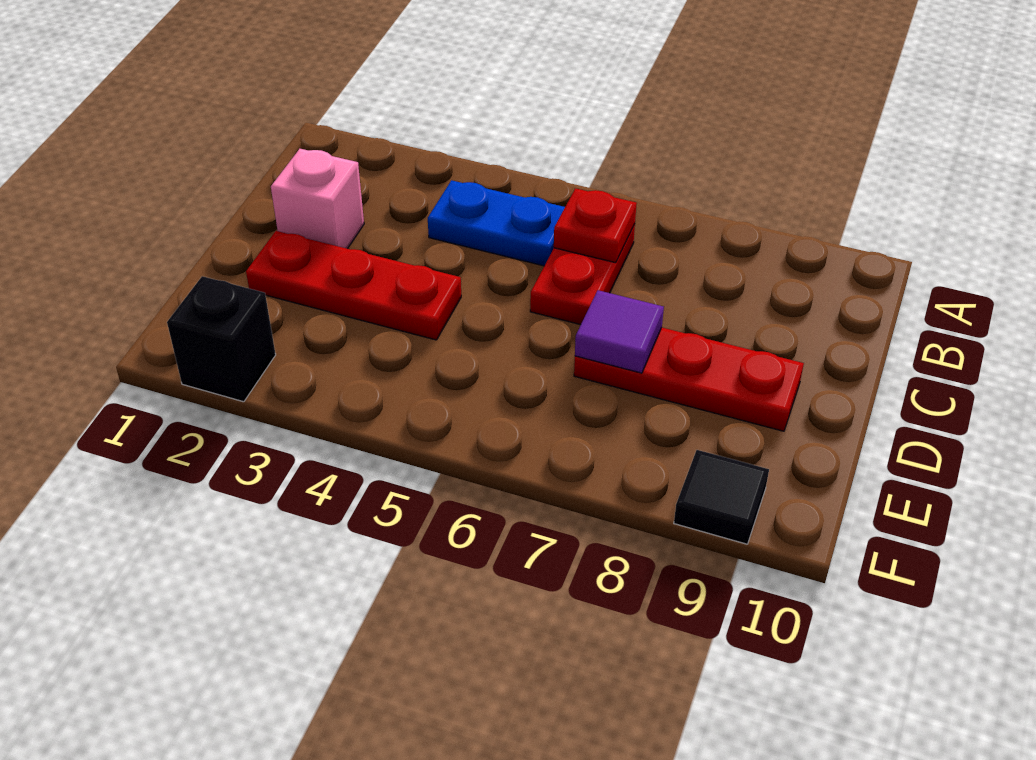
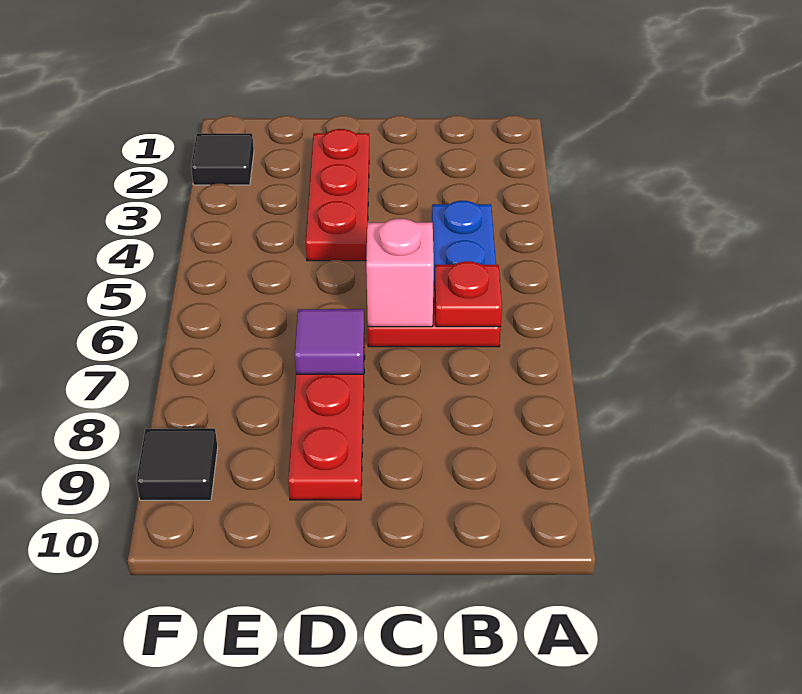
pink brick C2 level 1 -> pink brick C6 level 2
black brick F2 level 1 -> black tile F2 level 1

